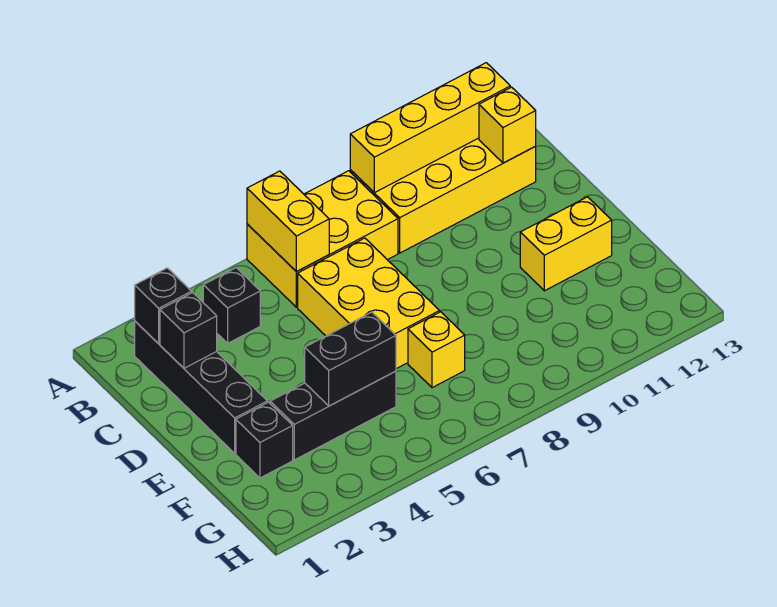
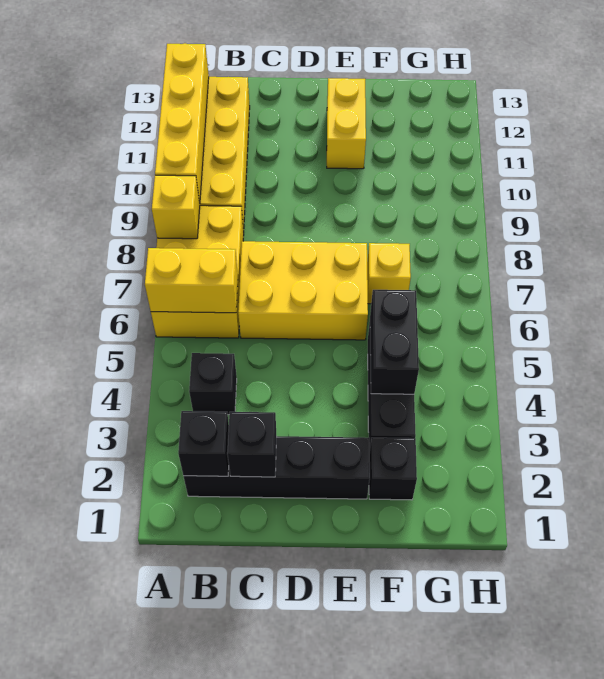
yellow brick B12 level 2 -> yellow brick A8 level 2

